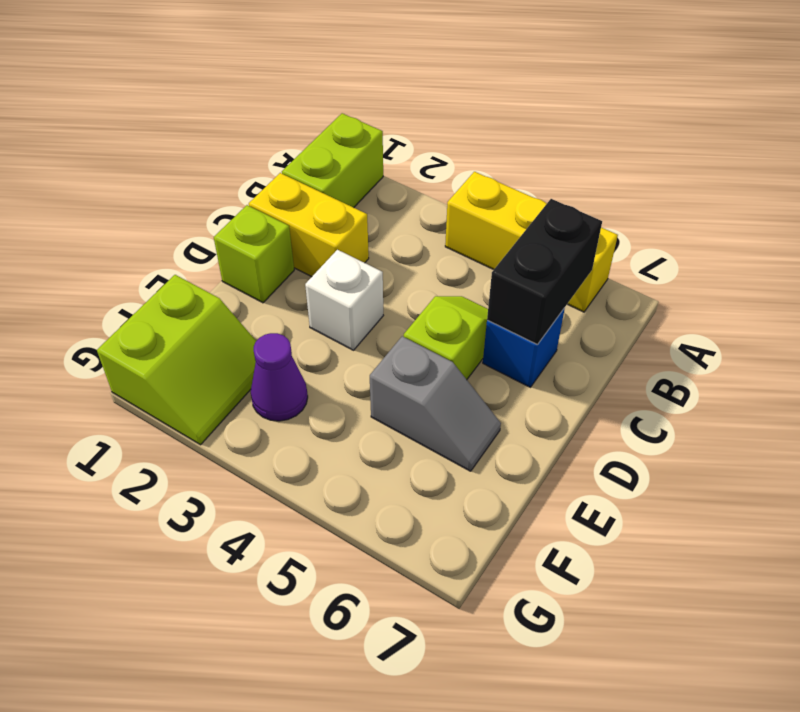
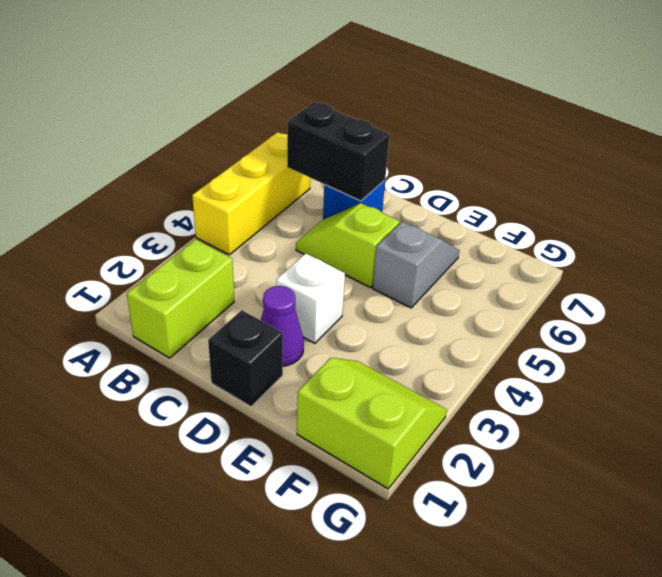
lime brick A1:B1 level 1 -> lime brick B1:B2 level 1
yellow brick C1:C2 level 1 -> none
lime brick D1 level 1 -> black brick D1 level 1
purple cone F3 level 1 -> purple cone D2 level 1

